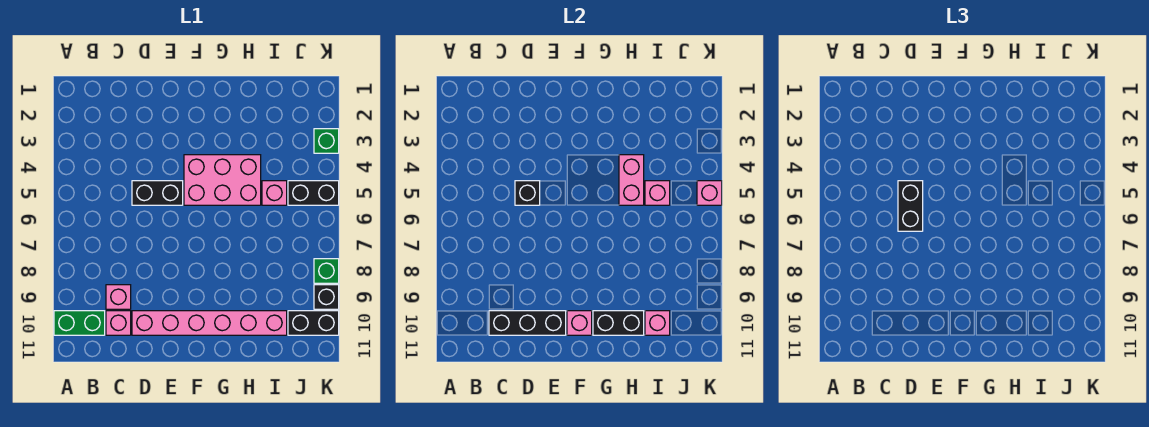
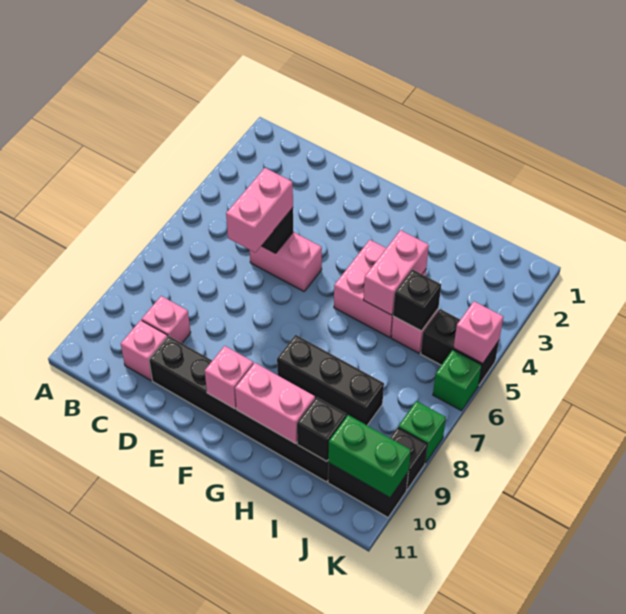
green brick A10:B10 level 1 -> green brick J10:K10 level 2
black brick C10:E10 level 2 -> black brick G8:I8 level 1
black brick D5:E5 level 1 -> pink brick D5:E5 level 1
black brick D5:D6 level 3 -> pink brick D5:D6 level 3
pink brick D10:I10 level 1 -> black brick D10:I10 level 1
pink brick F4:H5 level 1 -> pink brick G4:H5 level 1
black brick G10:H10 level 2 -> pink brick G10:H10 level 2
pink brick I5 level 2 -> black brick I5 level 2
pink brick I10 level 2 -> black brick I10 level 2
green brick K3 level 1 -> green brick K6 level 1

